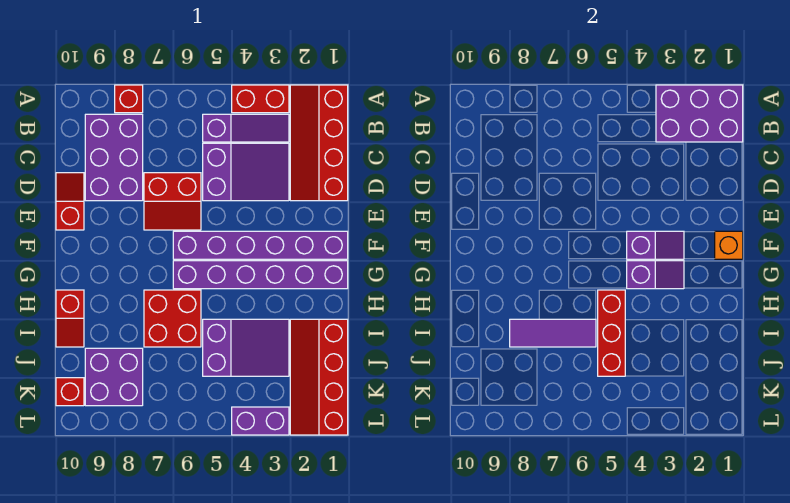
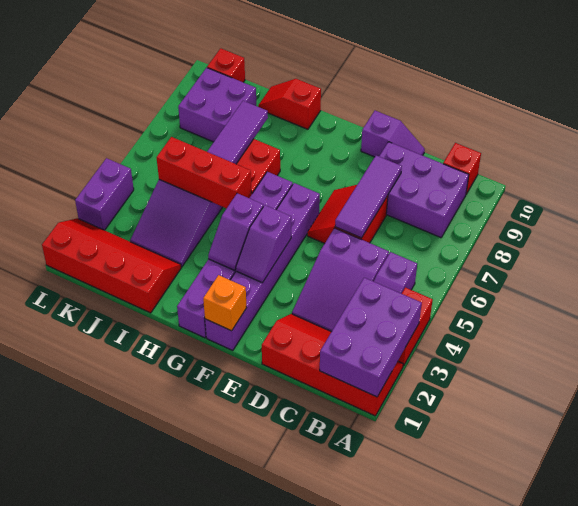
red brick A8 level 1 -> red brick B10 level 1
none -> purple tile D6:D8 level 2
red slope D10:E10 level 1 top E -> purple slope D10:E10 level 1 top E

